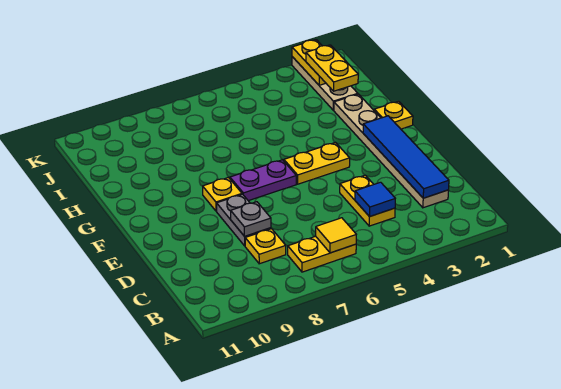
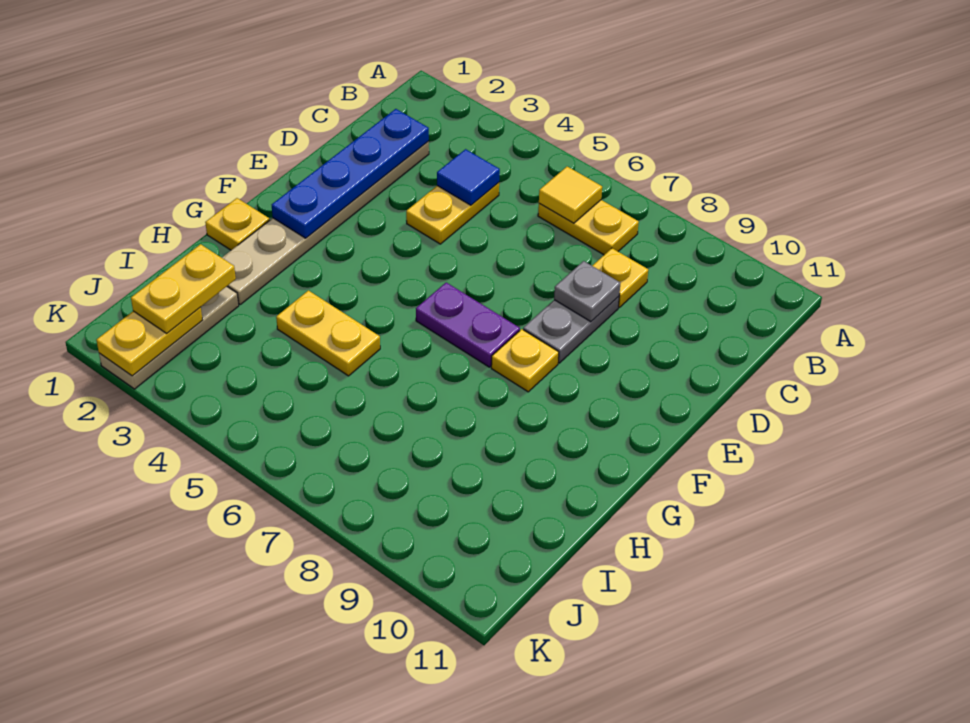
blue tile C2:F2 level 2 -> blue plate C2:F2 level 2
yellow plate F4:F5 level 1 -> yellow plate H4:H5 level 1

